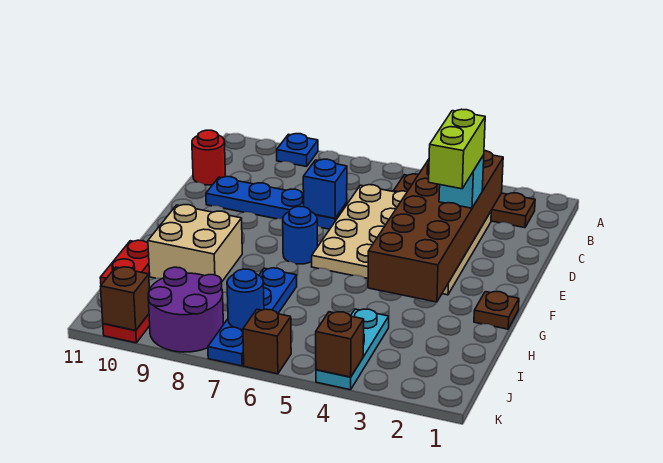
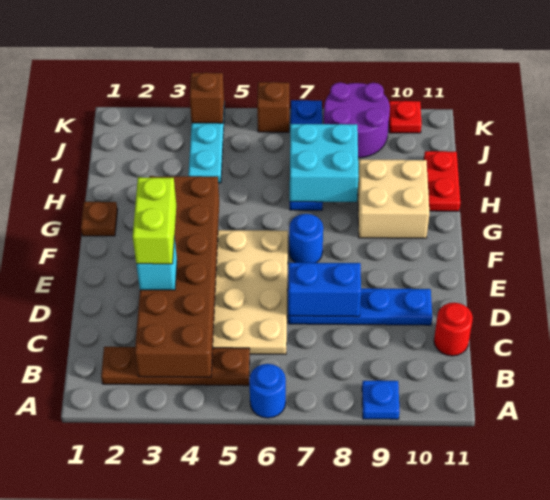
blue brick D7 level 2 -> blue brick D7:D8 level 2
none -> cyan brick H7:I8 level 2
blue round brick J7 level 2 -> blue round brick A6 level 1
brown brick K10 level 2 -> none

